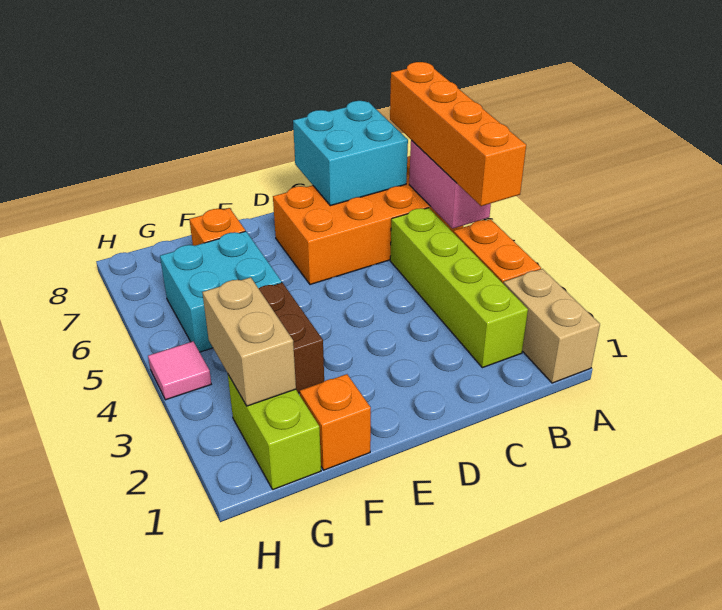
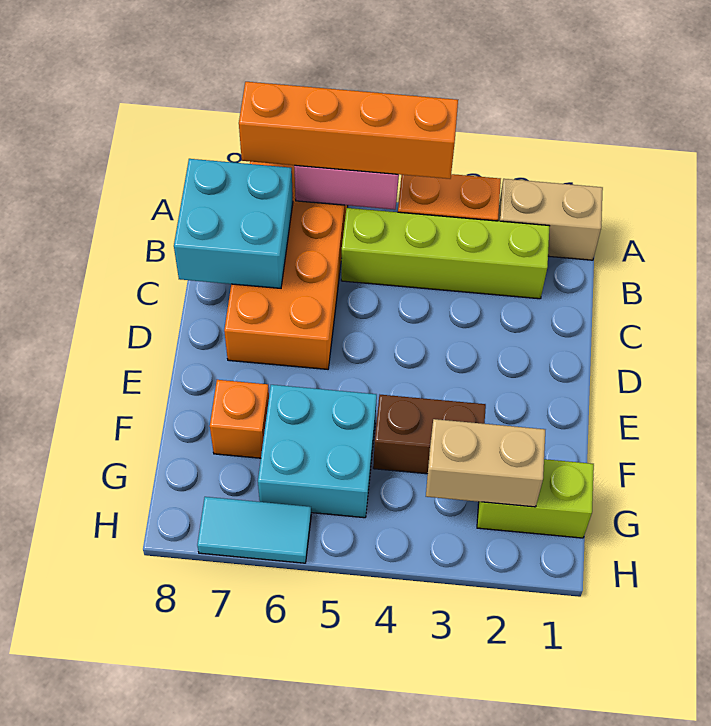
orange brick F1 level 1 -> none
pink tile H4 level 1 -> none
none -> cyan tile H6:H7 level 1

